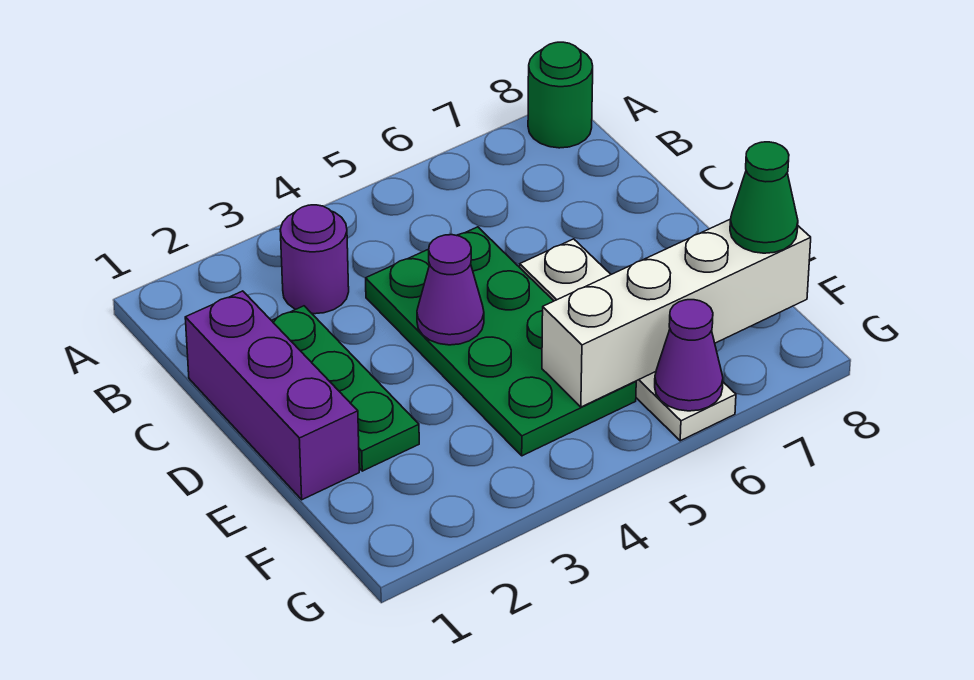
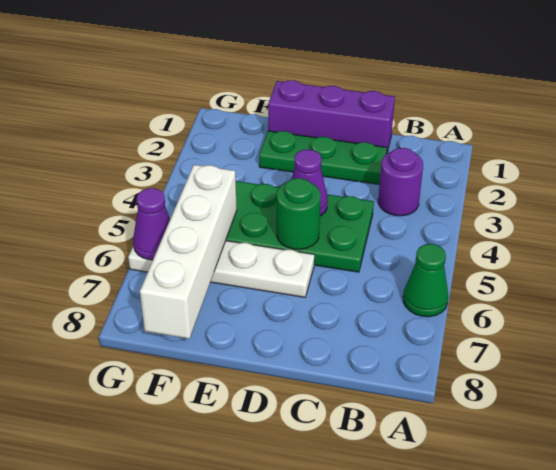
green round brick A8 level 1 -> green round brick D5 level 2
green cone F8 level 3 -> green cone A6 level 1

